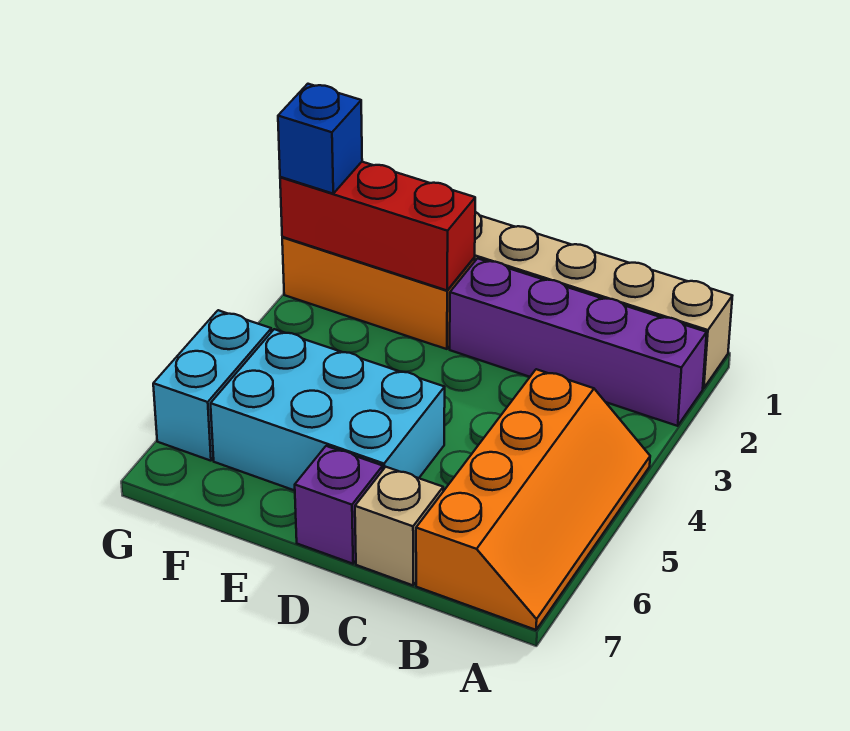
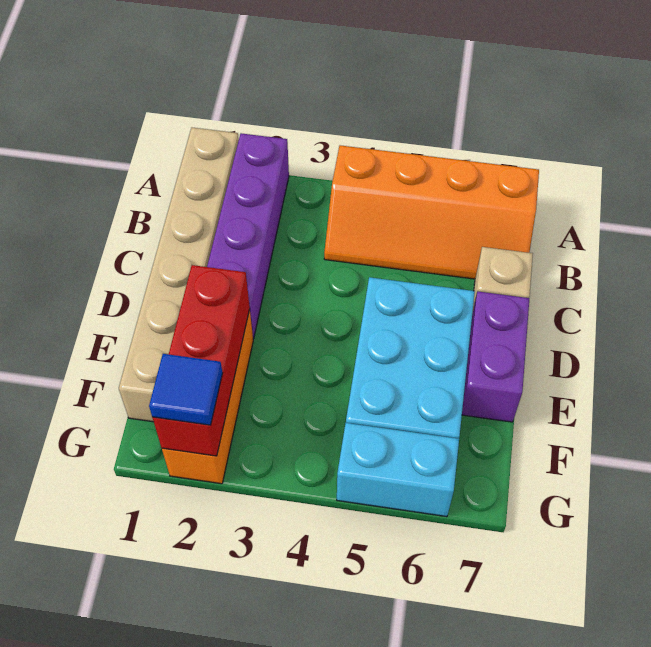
orange slope A4:B7 level 1 top B -> orange slope A4:B7 level 1 top A
purple brick D7 level 1 -> purple brick D7:E7 level 1
blue brick G2 level 3 -> blue tile G2 level 3

